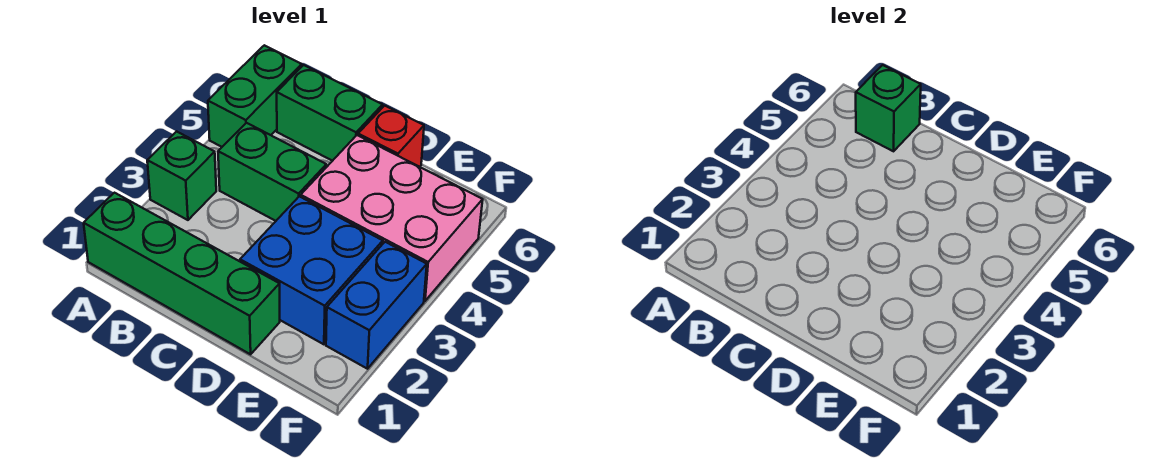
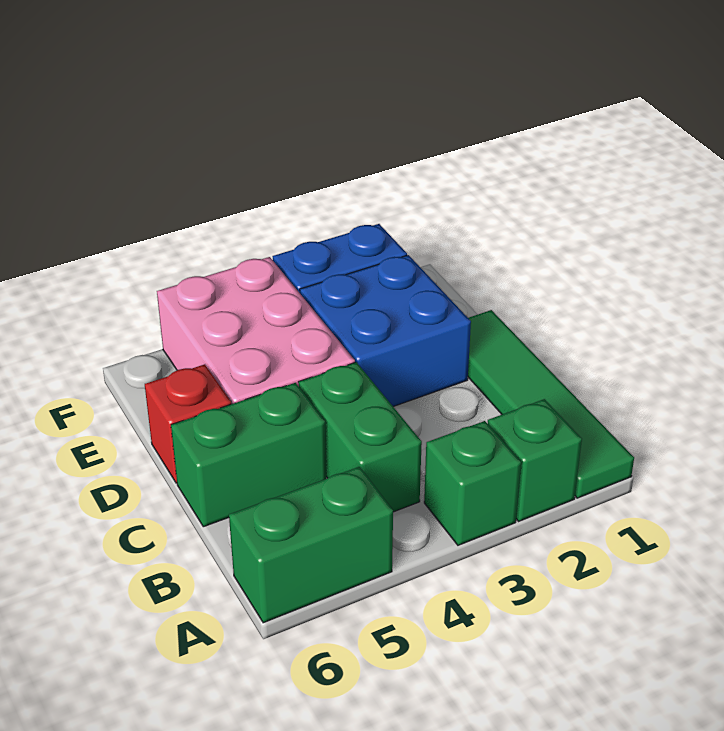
green brick A1:D1 level 1 -> green tile A1:D1 level 1
green brick B6:C6 level 1 -> green brick C5:C6 level 1
green brick B6 level 2 -> green brick A2 level 1

